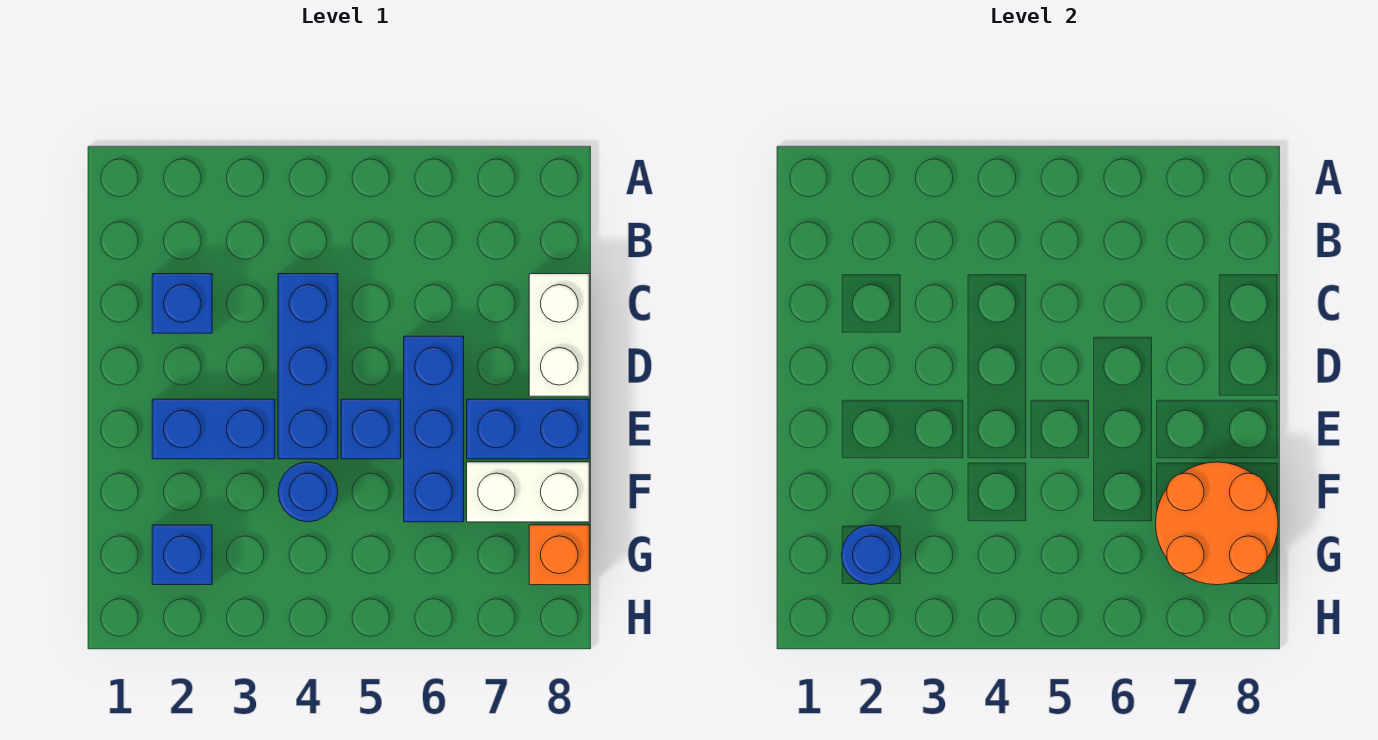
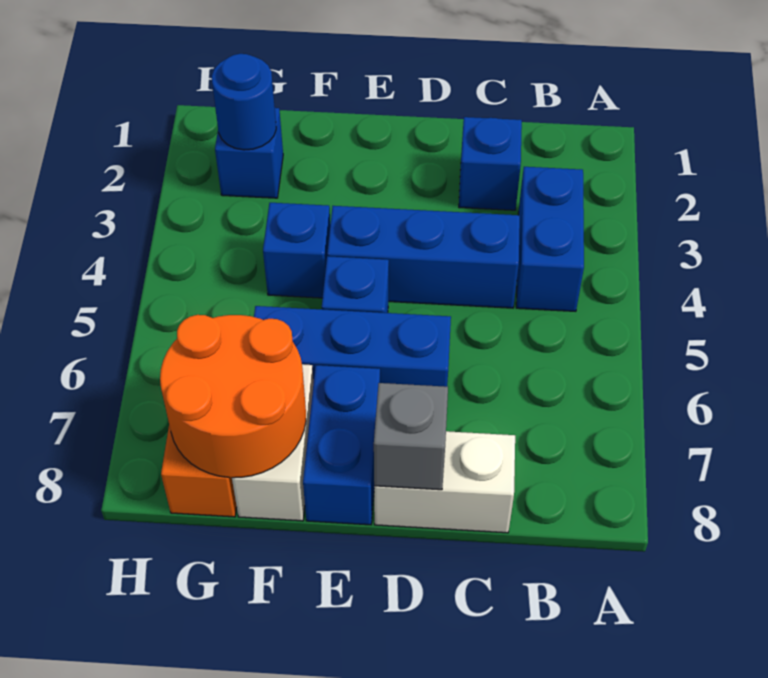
none -> grey brick D8 level 2
blue brick E2:E3 level 1 -> blue brick B3:B4 level 1
blue round brick F4 level 1 -> blue brick F4 level 1

